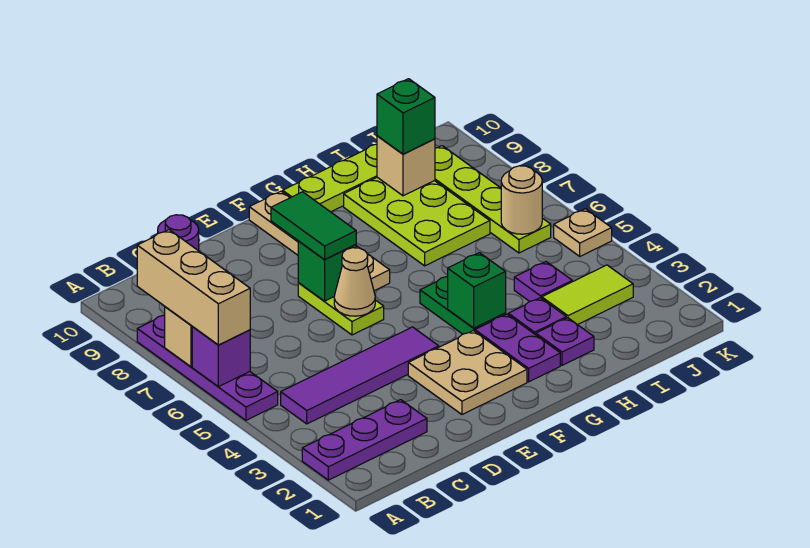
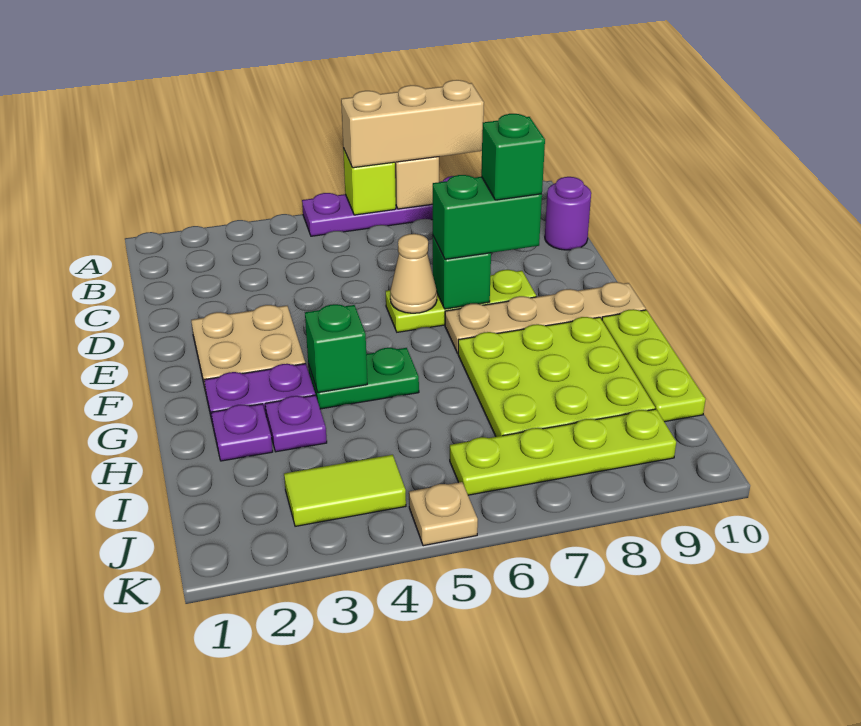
purple plate A2:C2 level 1 -> none
purple brick A6 level 2 -> lime brick A6 level 2
purple tile B4:E4 level 1 -> none
lime plate E6:E7 level 1 -> lime plate E6:E8 level 1
green tile E7:E8 level 3 -> green brick E7:E8 level 3
lime plate H7:I9 level 1 -> lime plate G7:I9 level 1
lime tile I3:J3 level 1 -> lime tile J3:J4 level 1
purple plate I4 level 1 -> none
tan brick I9 level 2 -> none
green brick I9 level 3 -> green brick E8 level 4
tan round brick J6 level 2 -> none

